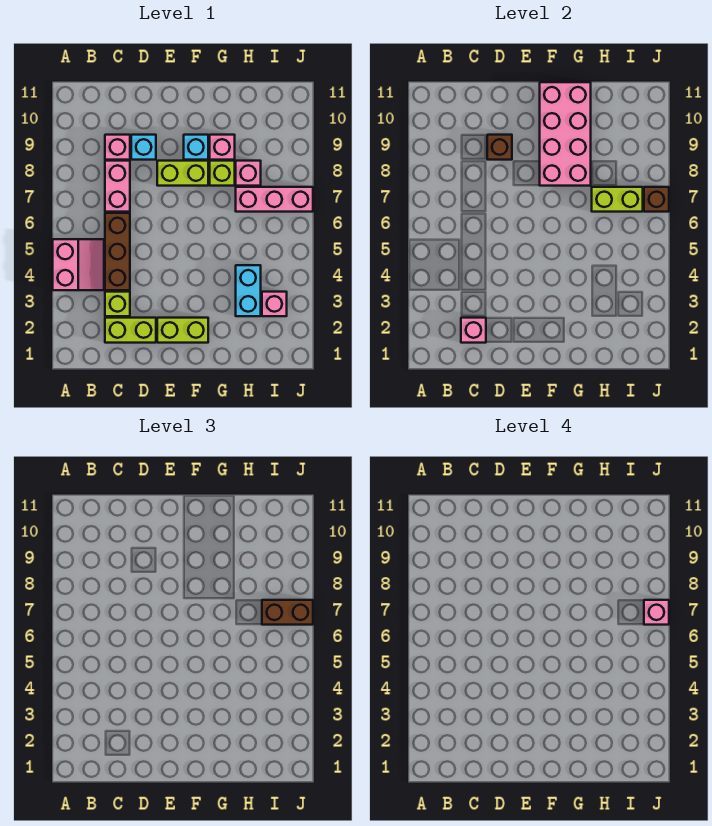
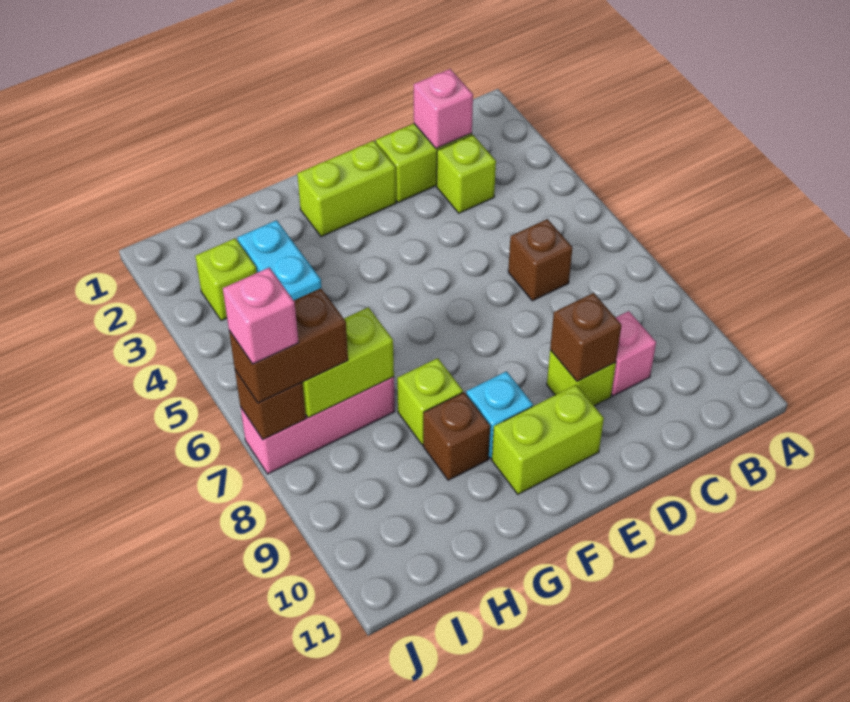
pink slope A4:B5 level 1 top A -> none
brown brick C4:C6 level 1 -> brown brick C6 level 1
pink brick C7:C8 level 1 -> none
cyan brick D9 level 1 -> lime brick D9 level 1
lime brick E8:F8 level 1 -> lime brick E10:F10 level 1
pink brick F8:G11 level 2 -> none
pink brick G9 level 1 -> brown brick G9 level 1
pink brick H8 level 1 -> none
pink brick I3 level 1 -> lime brick I3 level 1

